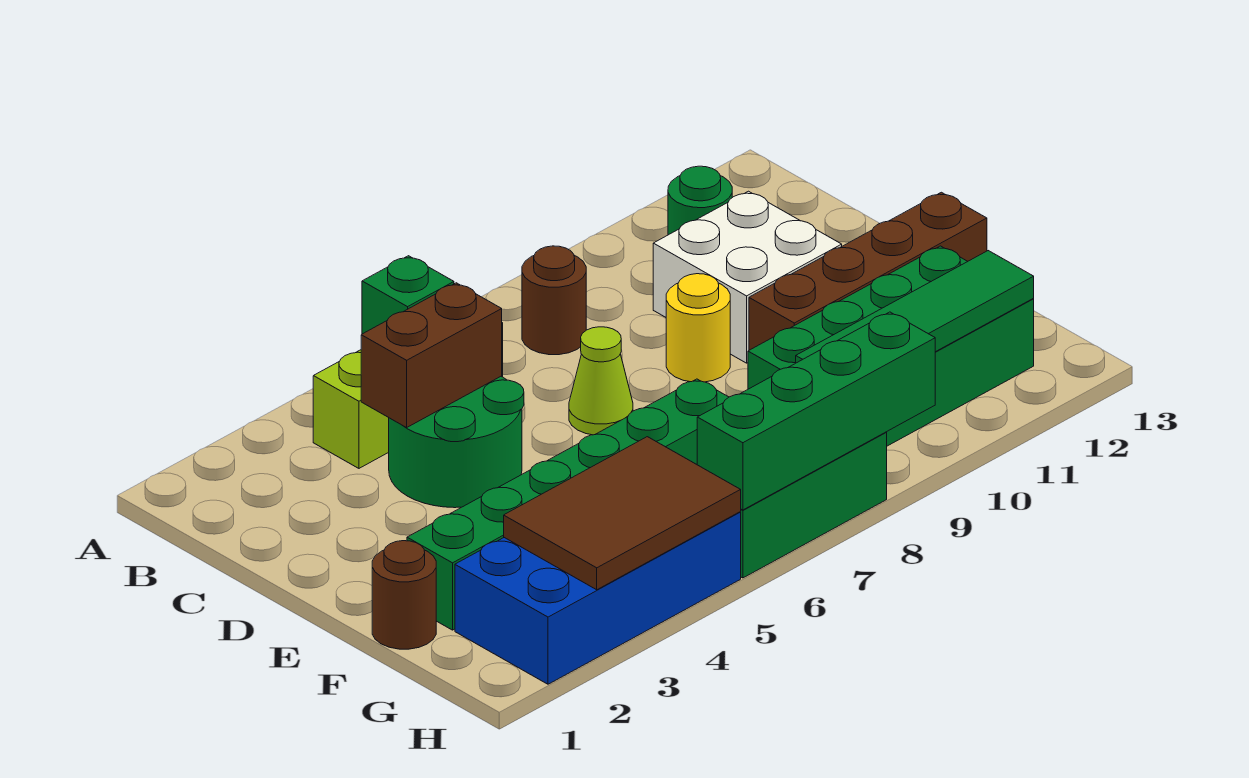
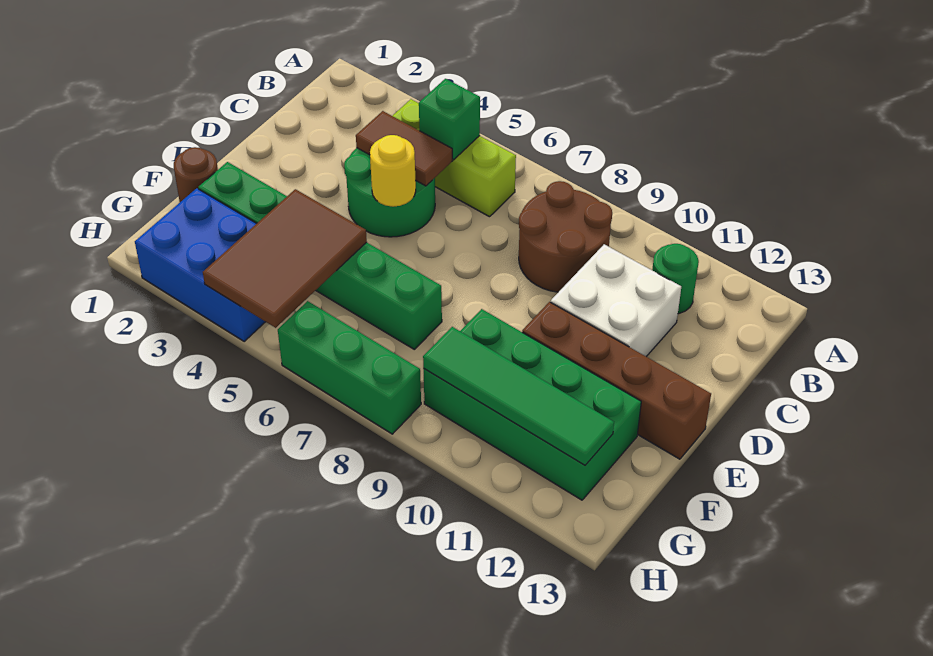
brown round brick B8 level 1 -> brown round brick B8:C9 level 1
brown brick C4:C5 level 2 -> brown tile C4:C5 level 2
lime cone D7 level 1 -> none
yellow round brick D9 level 1 -> yellow round brick D5 level 2
blue brick G2:H5 level 1 -> blue brick G2:H4 level 1
brown tile G3:H5 level 2 -> brown tile F4:H5 level 2
green brick H6:H9 level 2 -> none

